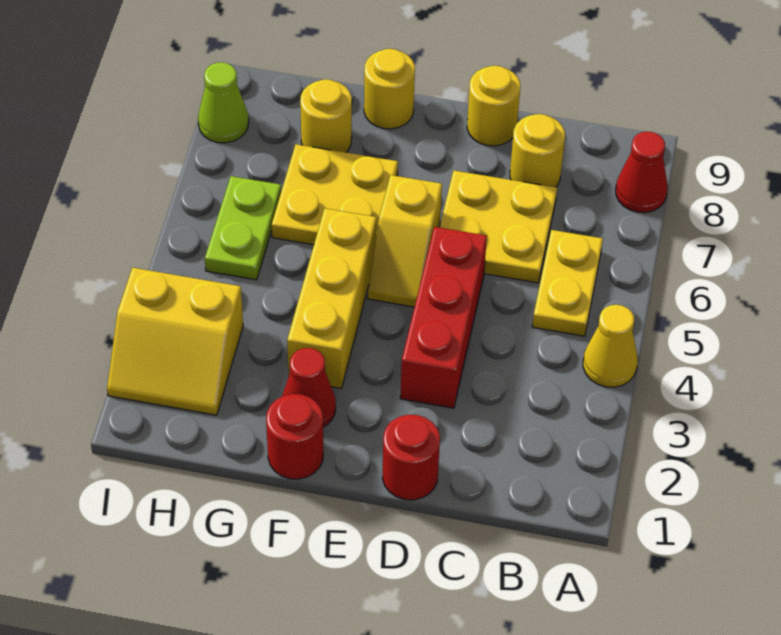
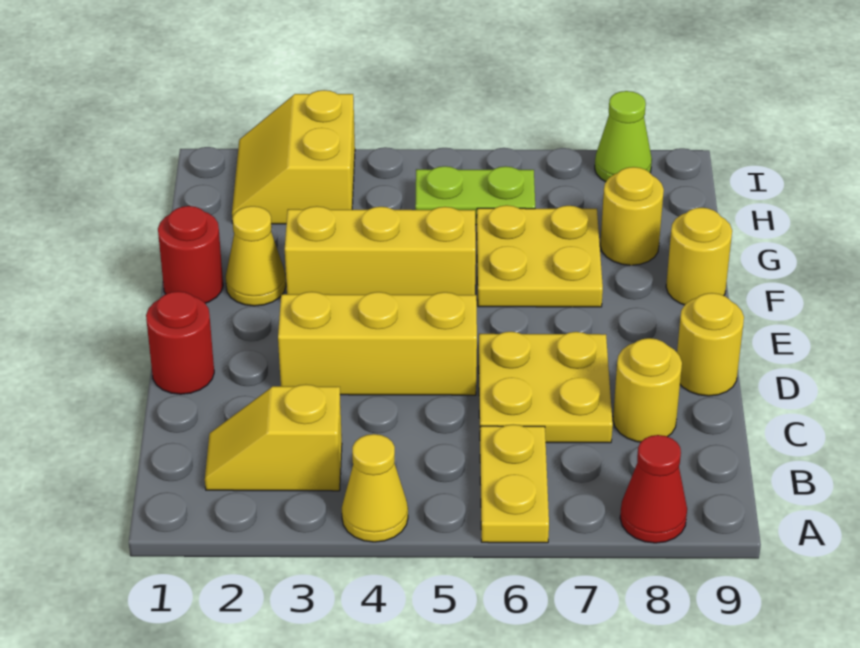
yellow plate B5:B6 level 1 -> yellow plate A6:B6 level 1
red brick D3:D5 level 1 -> yellow brick D3:D5 level 1
yellow slope E5:E6 level 1 top 6 -> yellow slope B2:B3 level 1 top 3
red cone F2 level 1 -> yellow cone F2 level 1

